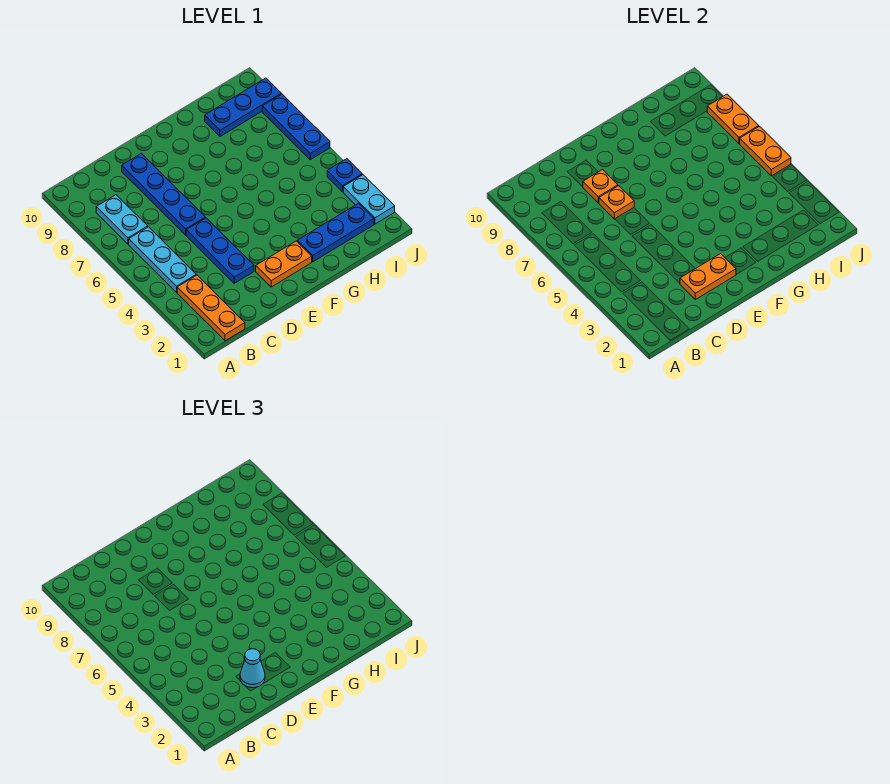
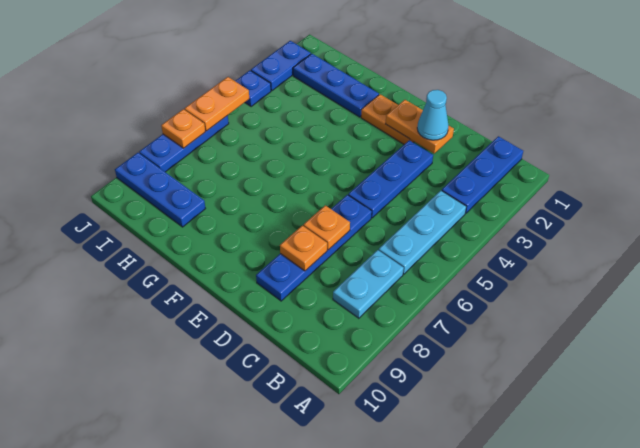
orange plate B1:B3 level 1 -> blue plate B1:B3 level 1
cyan plate J2:J3 level 1 -> blue plate J2:J3 level 1
orange plate J7:J8 level 2 -> orange plate J7 level 2

